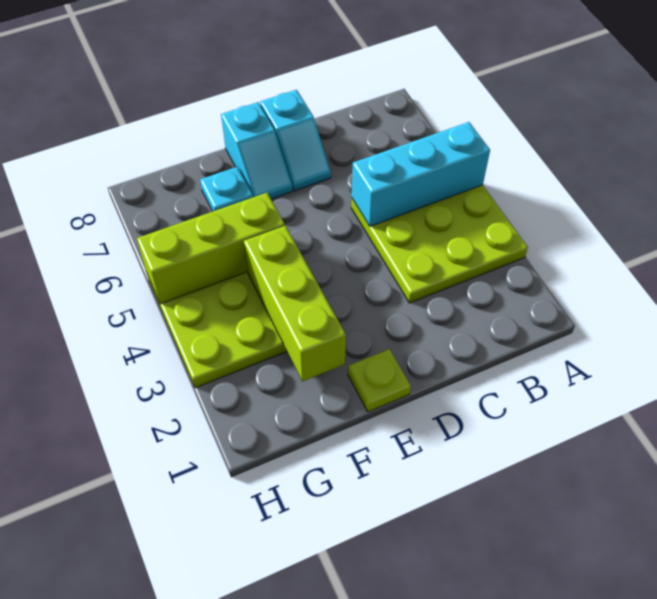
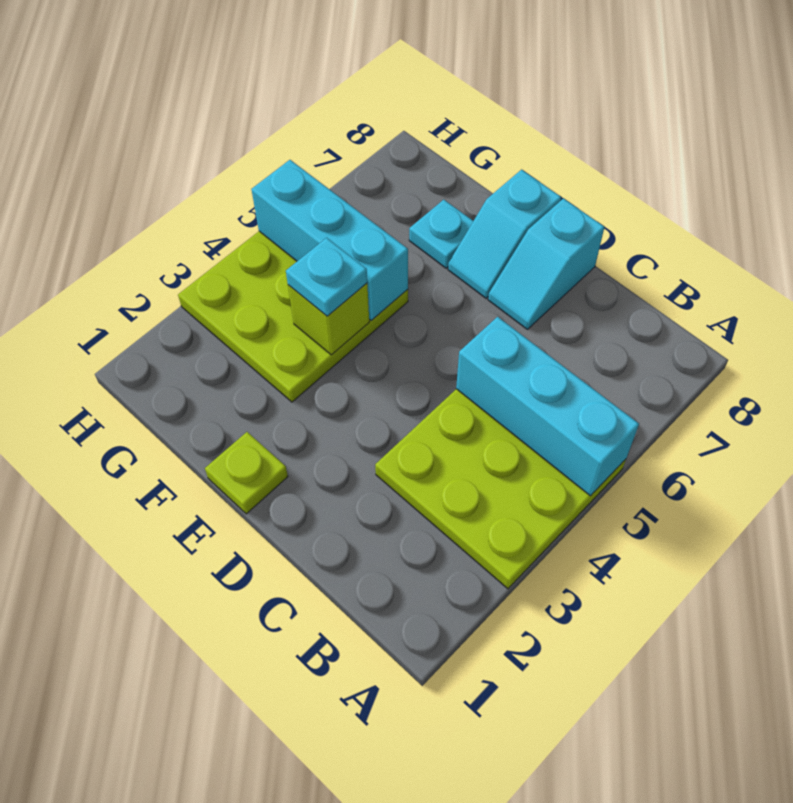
lime brick F2:F4 level 2 -> lime brick F4 level 2
none -> cyan plate F4 level 3
lime brick F5:H5 level 2 -> cyan brick F5:H5 level 2

